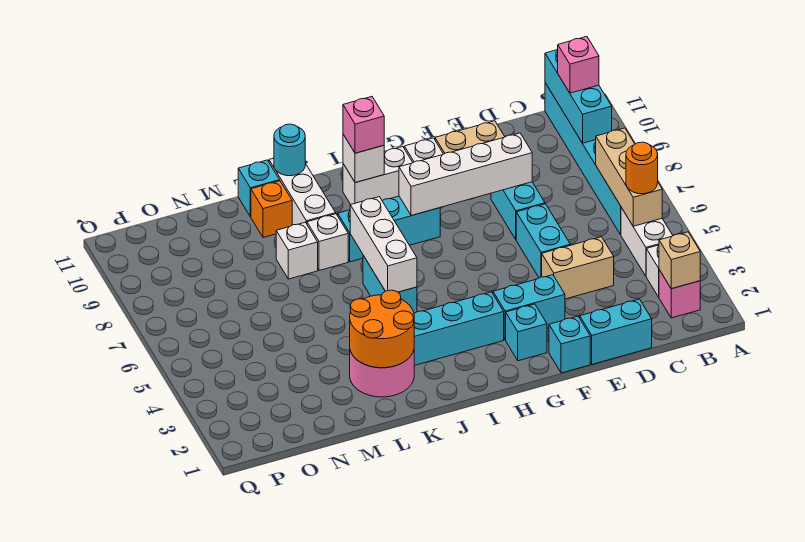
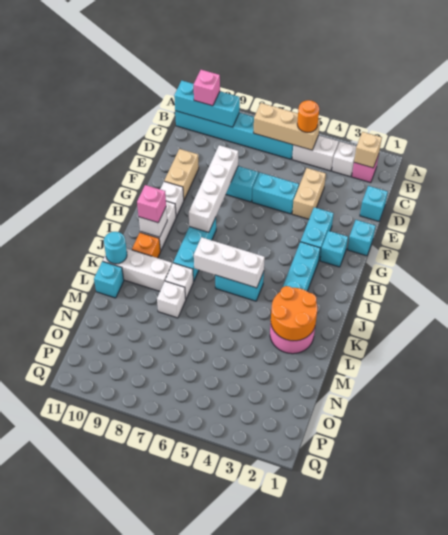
cyan brick D1:E1 level 1 -> cyan brick D1 level 1
orange brick L10 level 1 -> orange brick J10 level 1

